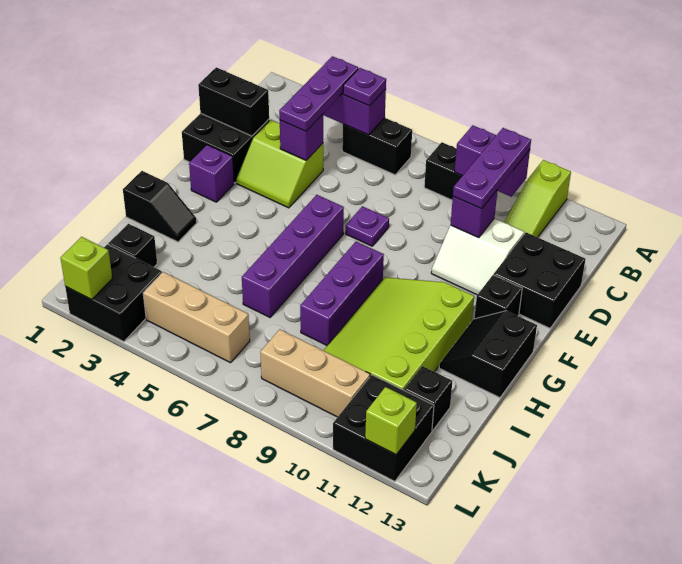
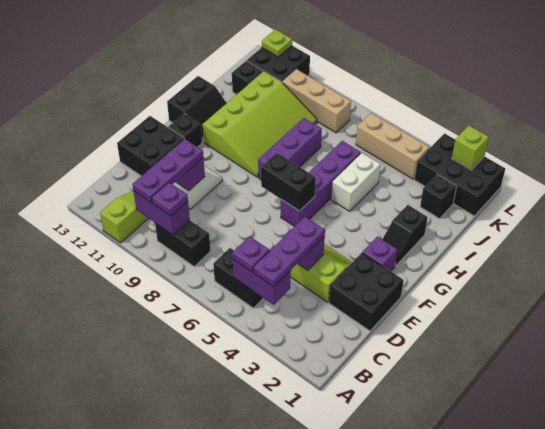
black brick D1:D2 level 2 -> black brick F6:F7 level 2
purple plate E7 level 1 -> purple plate B9 level 3
black slope H1:H2 level 1 top 1 -> black slope G2:H2 level 1 top H
none -> white brick H5:I5 level 1
black brick K2:L3 level 1 -> black brick K1:L3 level 1
lime brick L12 level 2 -> lime plate L12 level 2

